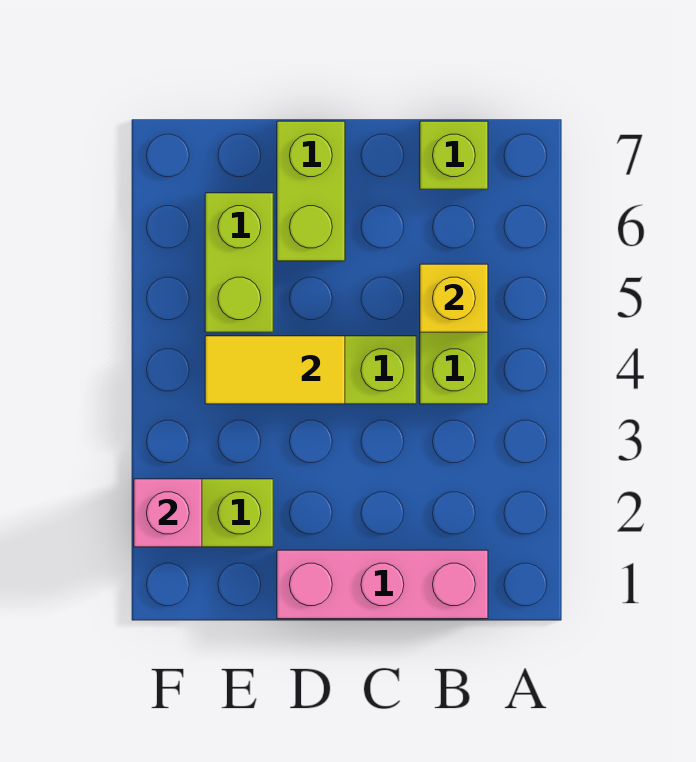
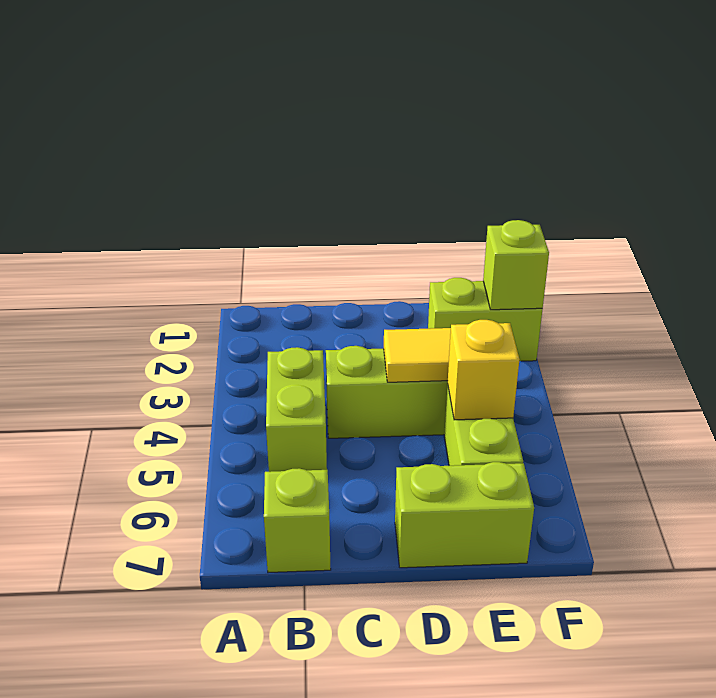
pink brick B1:D1 level 1 -> none
yellow brick B5 level 2 -> yellow brick E5 level 2
lime brick D6:D7 level 1 -> lime brick D7:E7 level 1
pink brick F2 level 2 -> lime brick F2 level 2

